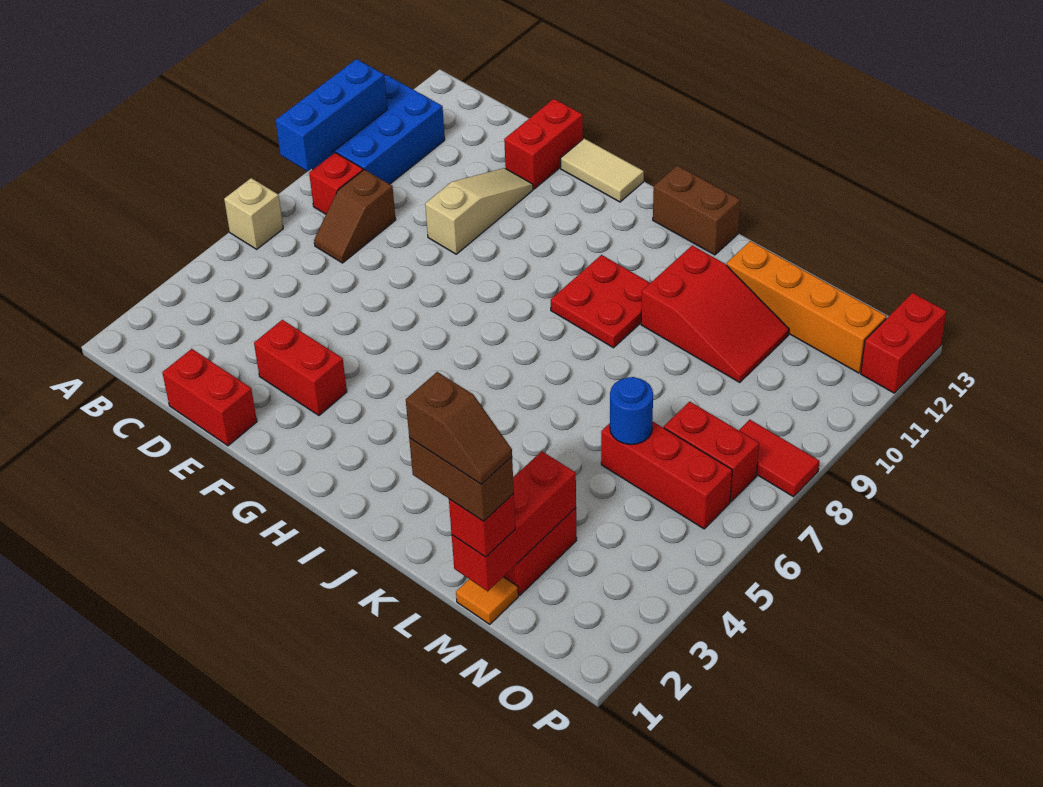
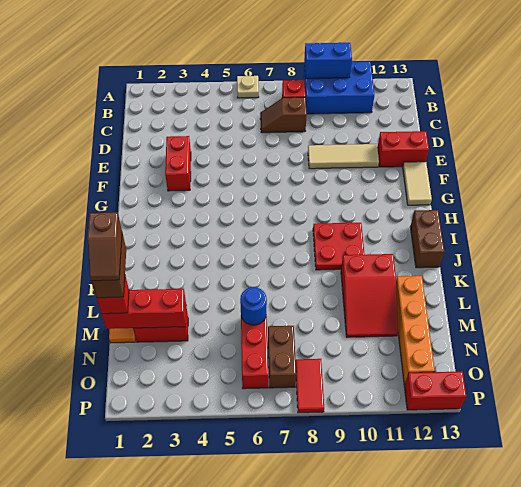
tan brick A6 level 1 -> tan plate A6 level 1
blue brick A8:A10 level 2 -> blue brick A9:A10 level 2
red brick D1:E1 level 1 -> none
tan slope E9:E11 level 1 top 9 -> tan tile E9:E11 level 1
red brick N7:O7 level 1 -> brown brick N7:O7 level 1

